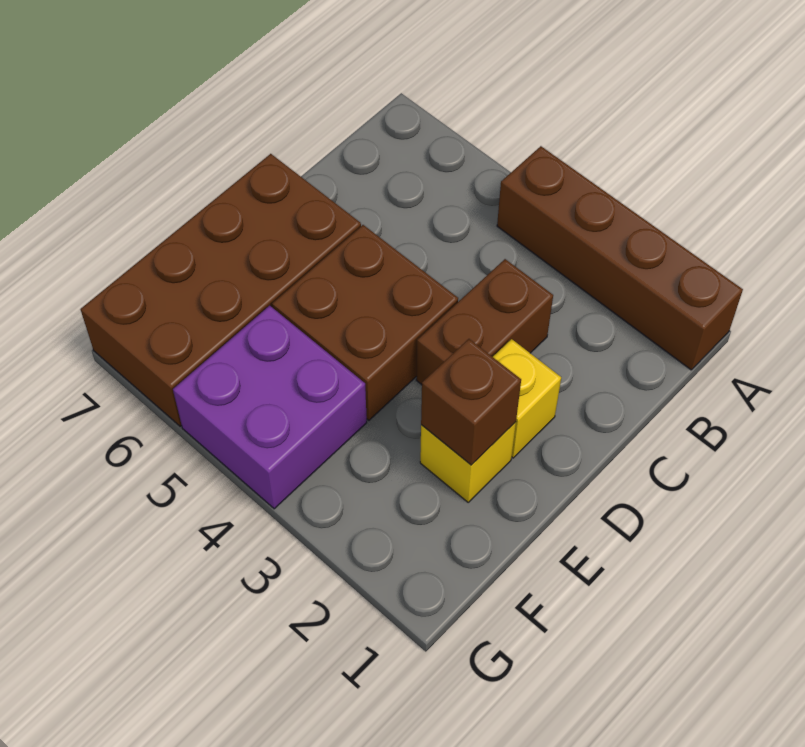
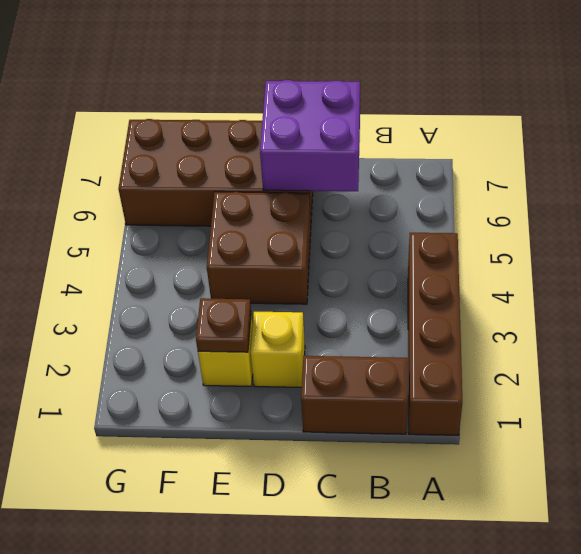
brown brick C3:D3 level 1 -> brown brick B1:C1 level 1
brown brick E2 level 2 -> brown plate E2 level 2
purple brick F4:G5 level 1 -> purple brick C6:D7 level 2

